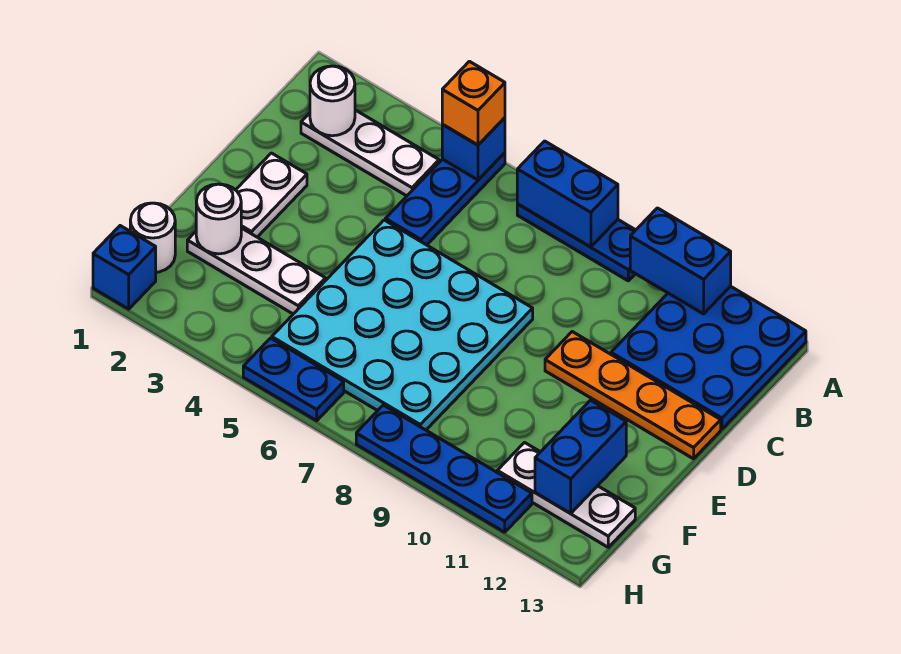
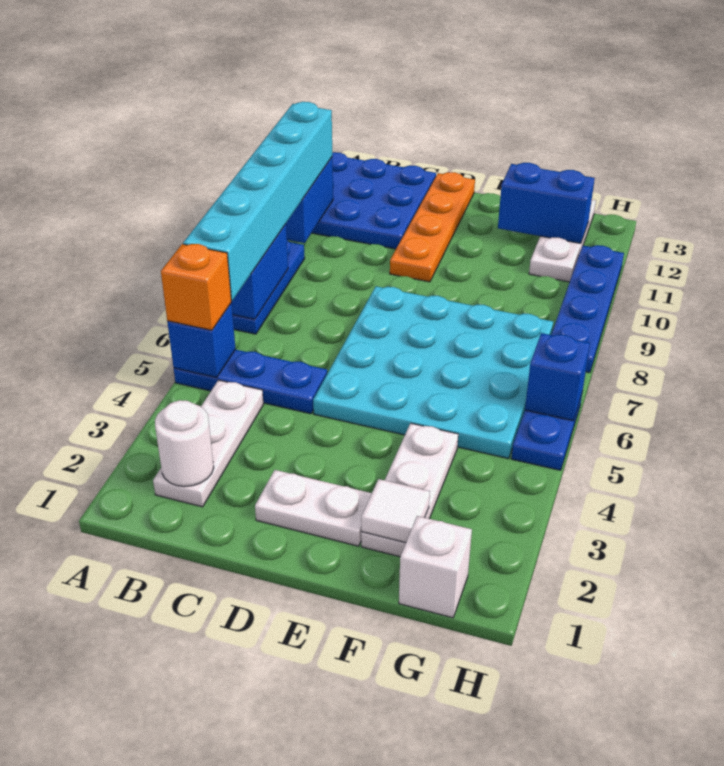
none -> cyan brick A6:A11 level 3
white round brick F2 level 2 -> white tile F2 level 2
white round brick G1 level 1 -> white brick G1 level 1
blue brick H1 level 1 -> blue brick H6 level 2

